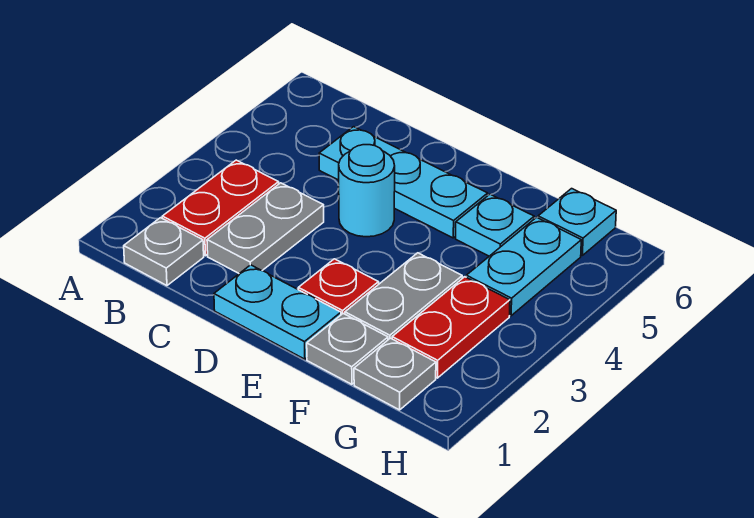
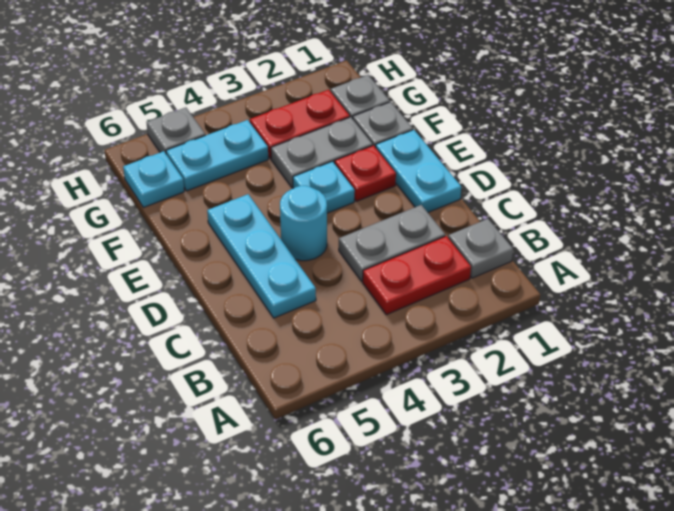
cyan plate F5 level 1 -> cyan plate E3 level 1
none -> grey plate H5 level 1

